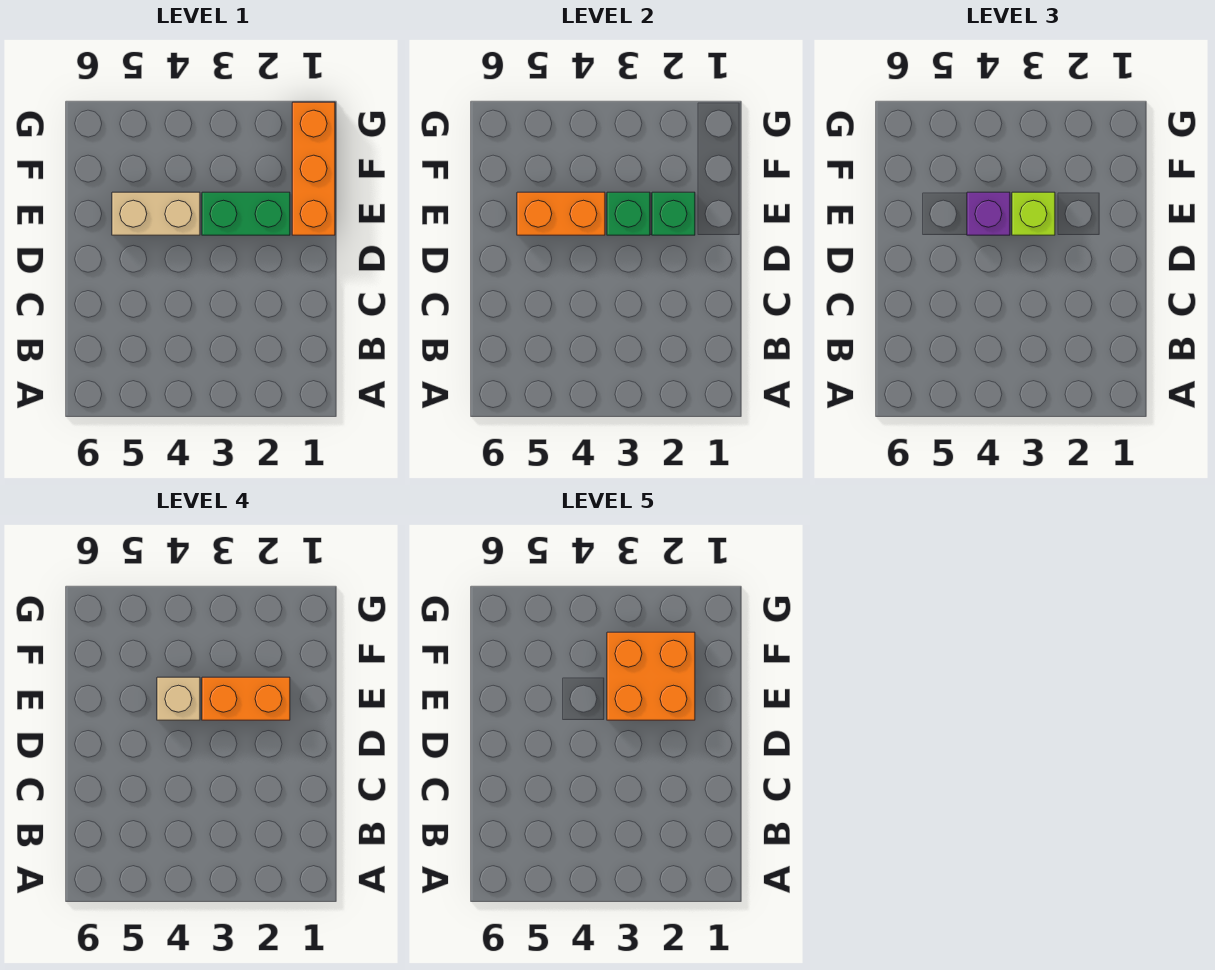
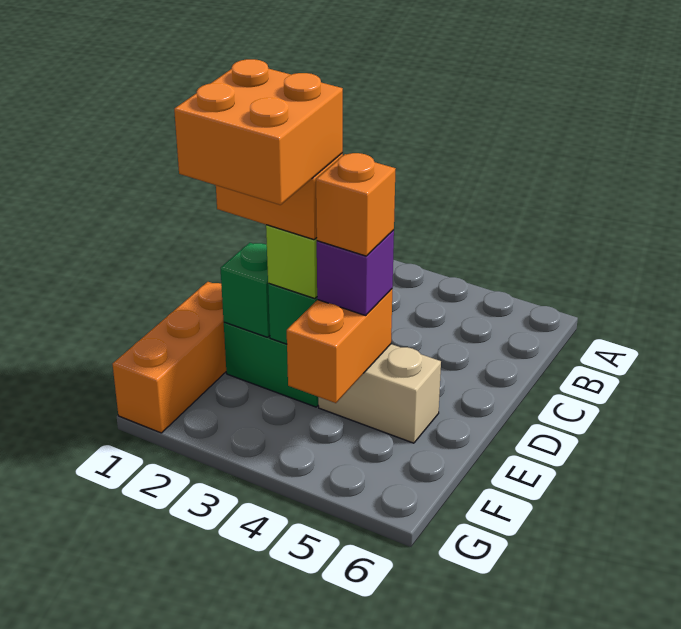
orange brick E4:E5 level 2 -> orange brick E4:F4 level 2
tan brick E4 level 4 -> orange brick E4 level 4

